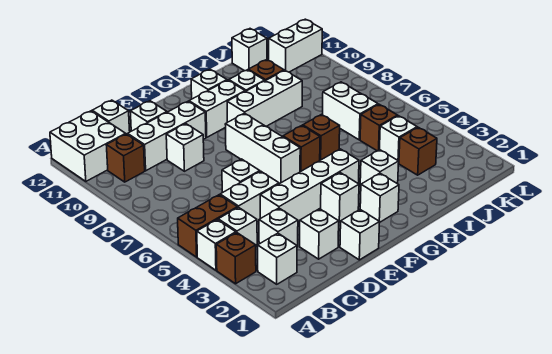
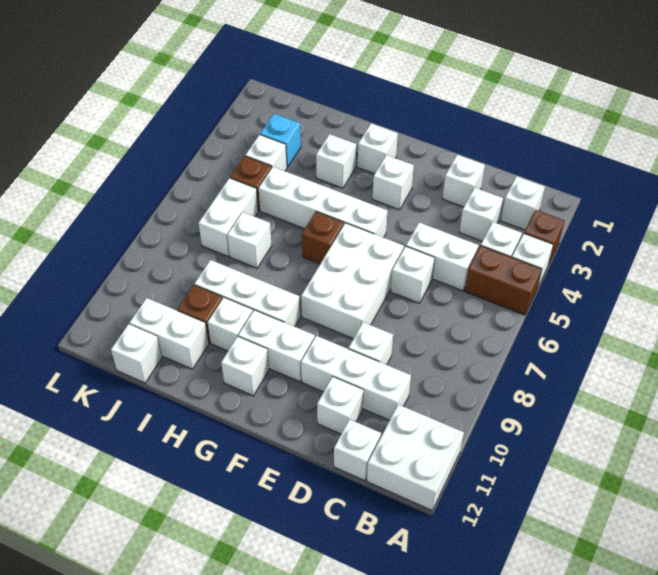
brown brick B10 level 1 -> none
white brick D4:G4 level 1 -> white brick F5:I5 level 1
white brick E1 level 1 -> white brick I7 level 1
white brick F6:F8 level 1 -> white brick E6:F8 level 1
brown brick H6 level 1 -> none
brown brick J3 level 1 -> cyan brick J3 level 1
white brick K11:L11 level 1 -> white brick I11:J11 level 1

